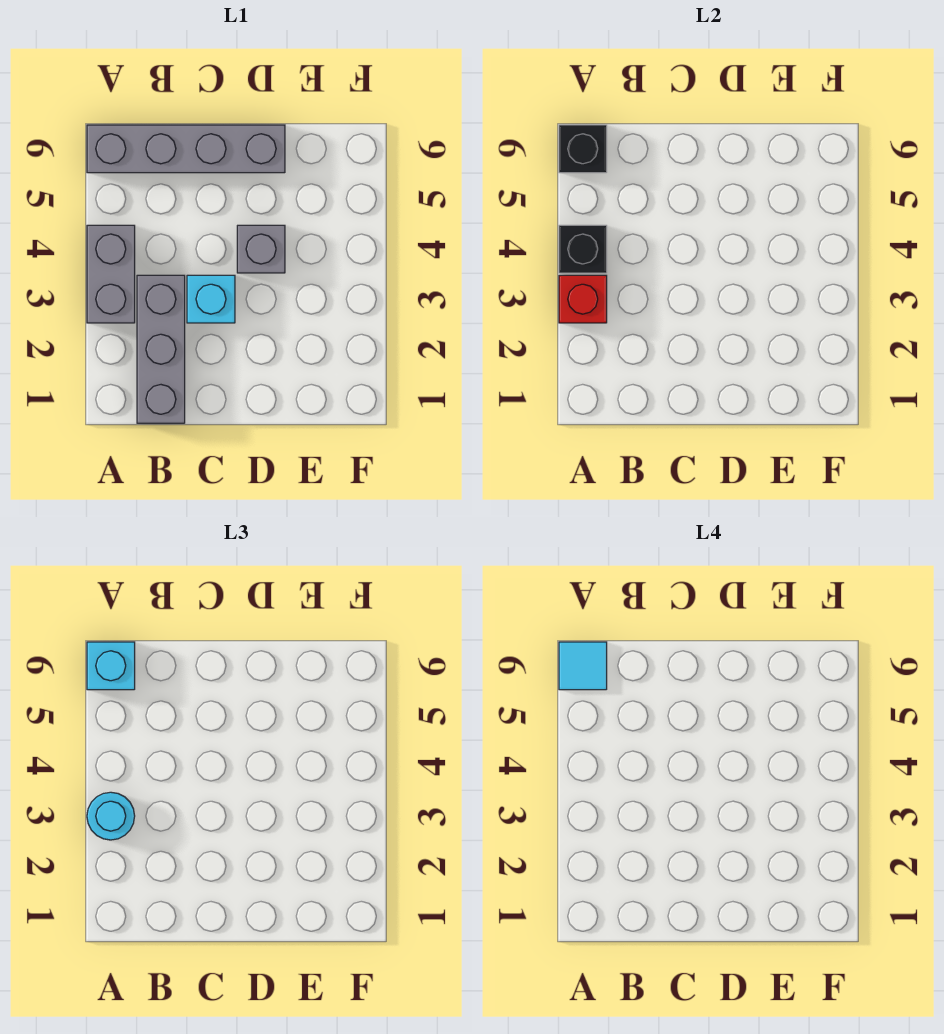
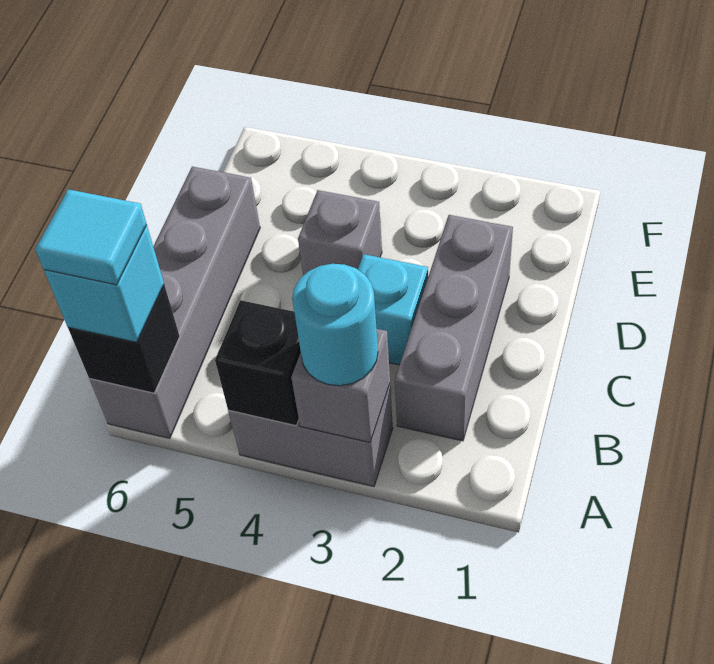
red brick A3 level 2 -> grey brick A3 level 2
grey brick B1:B3 level 1 -> grey brick B2:D2 level 1

